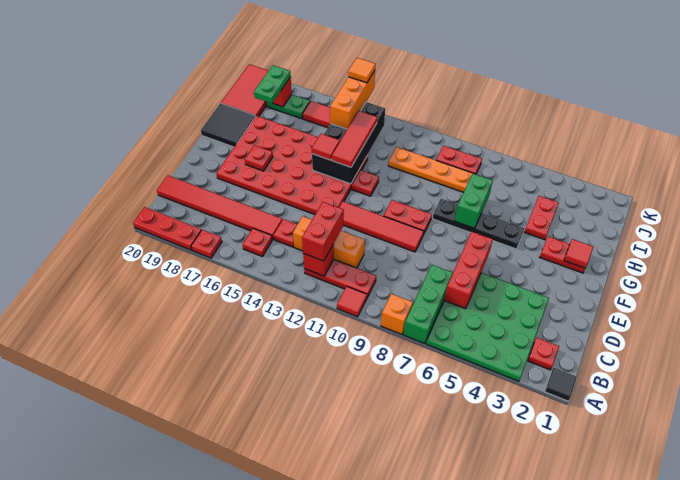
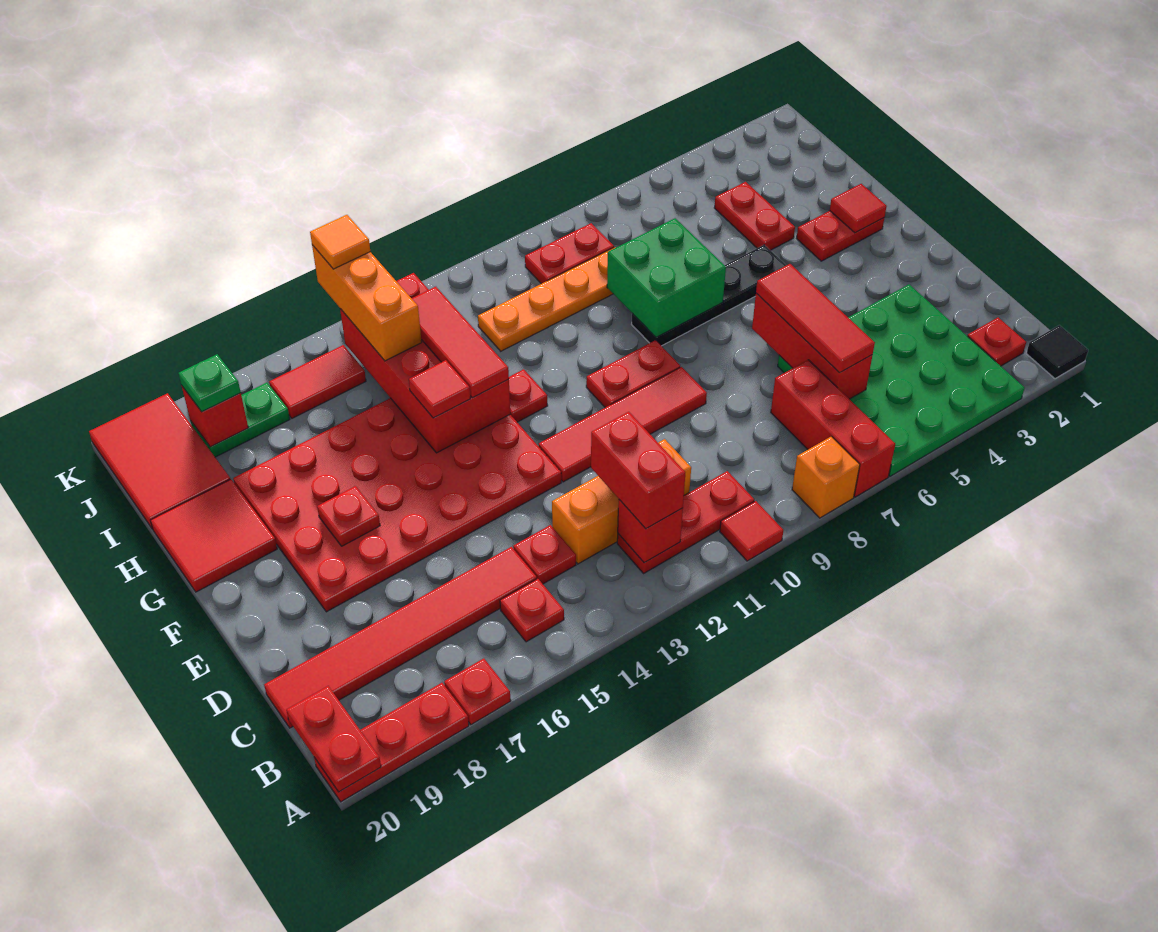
green brick A7:C7 level 1 -> red brick A7:C7 level 1
none -> red plate A20:B20 level 2
none -> red tile C6:E6 level 3
green brick G7:H7 level 2 -> green brick G7:H8 level 2
black brick G13:J14 level 2 -> red brick G13:J14 level 2
black tile G19:H20 level 1 -> red tile G19:H20 level 1
green plate I18:J18 level 3 -> green plate J18 level 3

